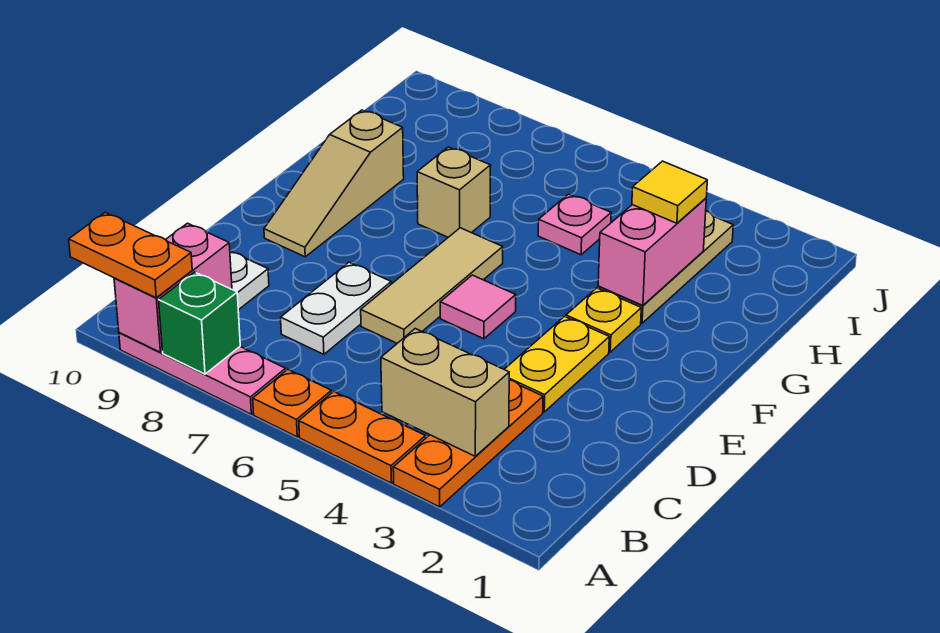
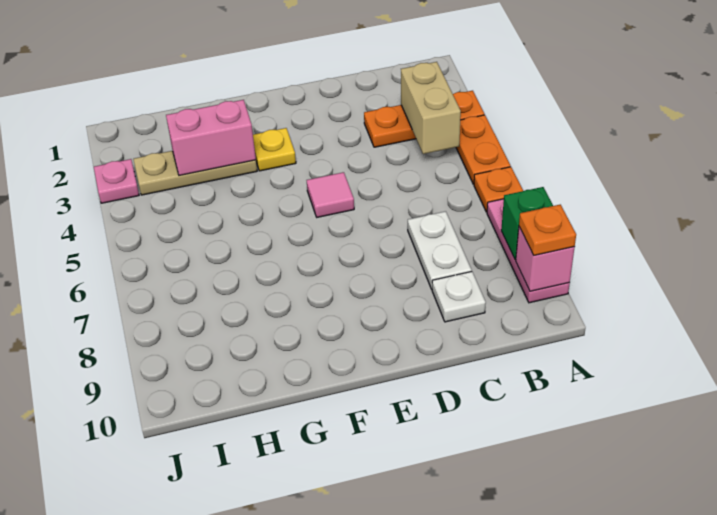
pink brick A9:B9 level 2 -> pink brick A9 level 2
orange plate A9:A10 level 3 -> orange plate A9 level 3
white plate C7:D7 level 1 -> white plate C7:C8 level 1
yellow plate D3:E3 level 1 -> none
tan tile D6:F6 level 1 -> none
tan slope E9:G9 level 1 top G -> none
tan brick G7 level 1 -> none
yellow tile H3 level 3 -> none
pink plate H5 level 1 -> pink plate J3 level 1

